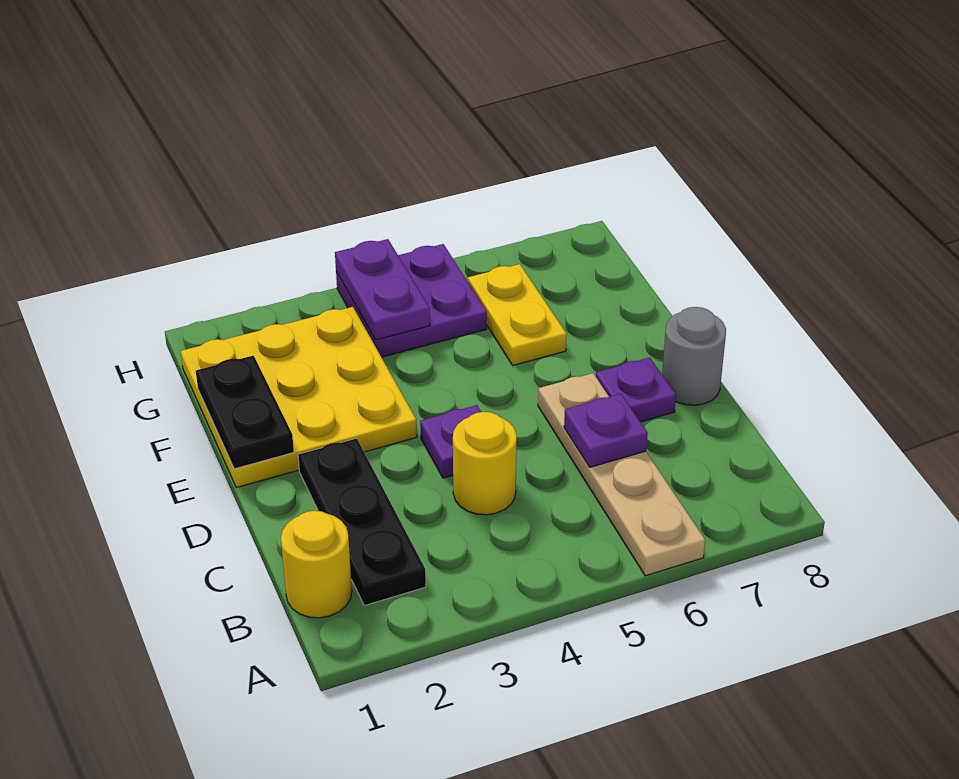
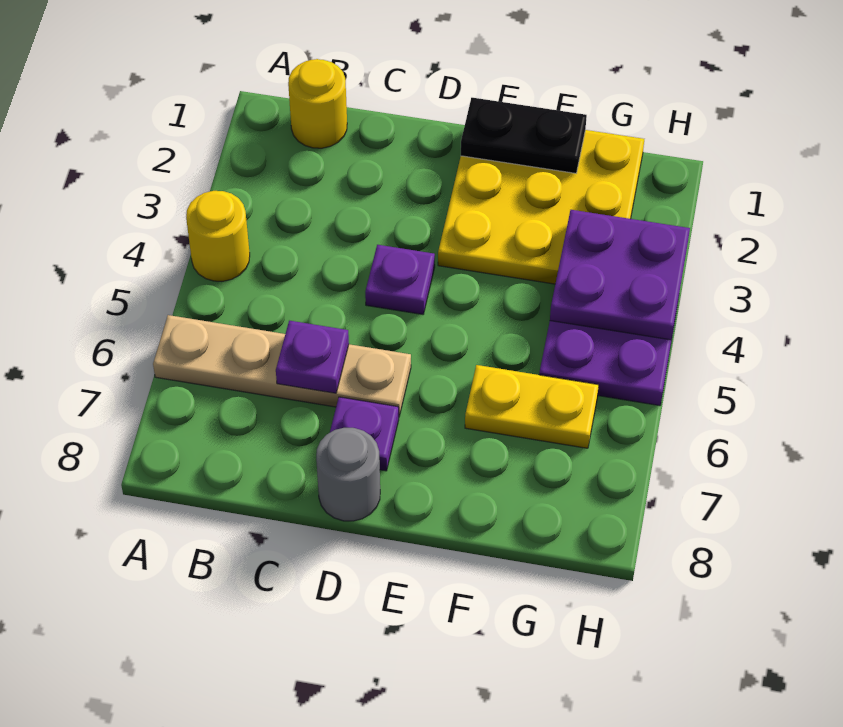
black plate B2:D2 level 1 -> none
yellow round brick C4 level 1 -> yellow round brick A4 level 1
purple plate G4:H4 level 2 -> purple plate G3:H4 level 2

